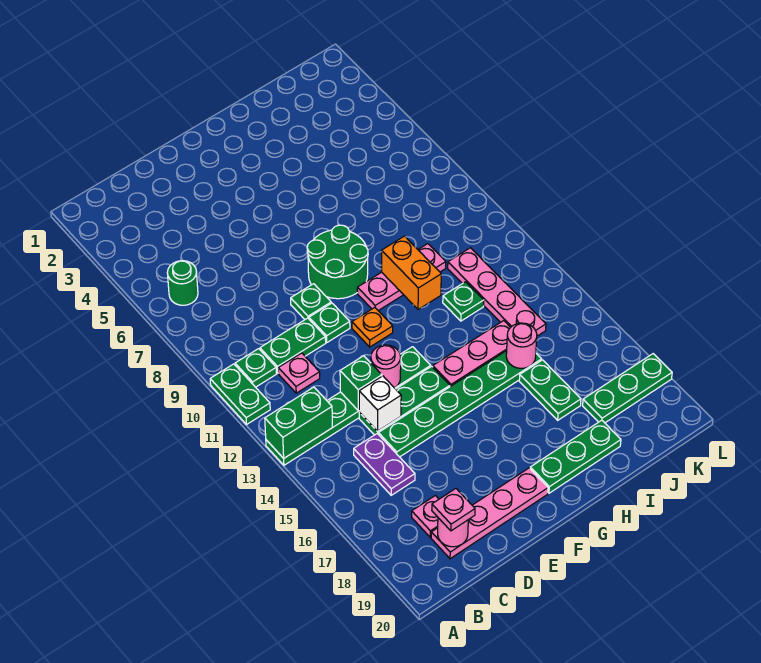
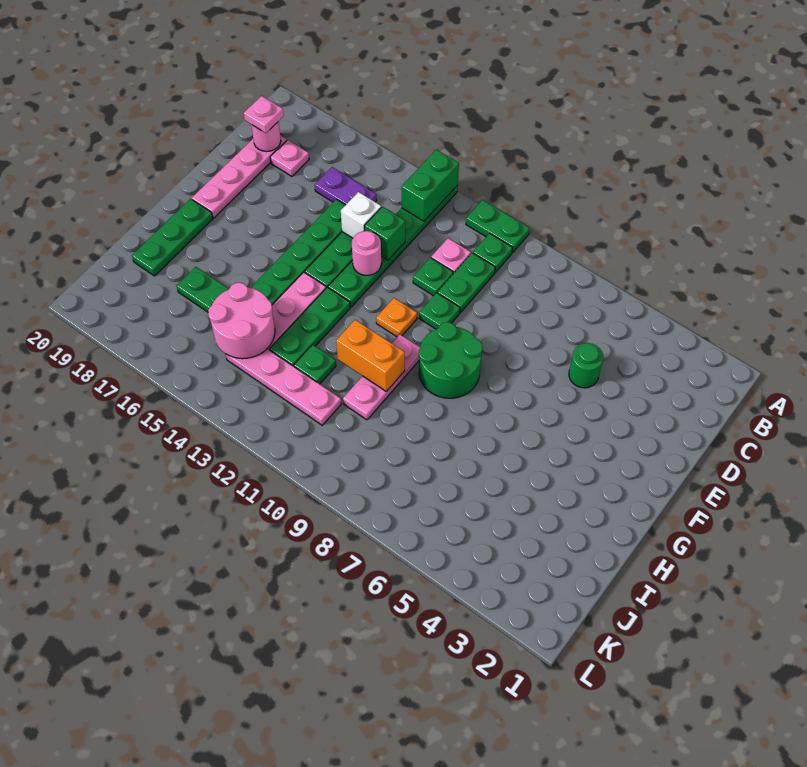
green round brick B6 level 1 -> green round brick D5 level 1
green plate E9 level 1 -> green plate D11 level 1
pink round brick I15 level 2 -> pink round brick I14:J15 level 2
green plate J18:L18 level 1 -> green plate G13:I13 level 1

